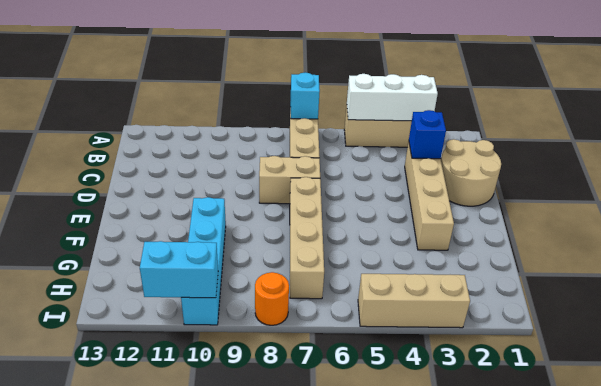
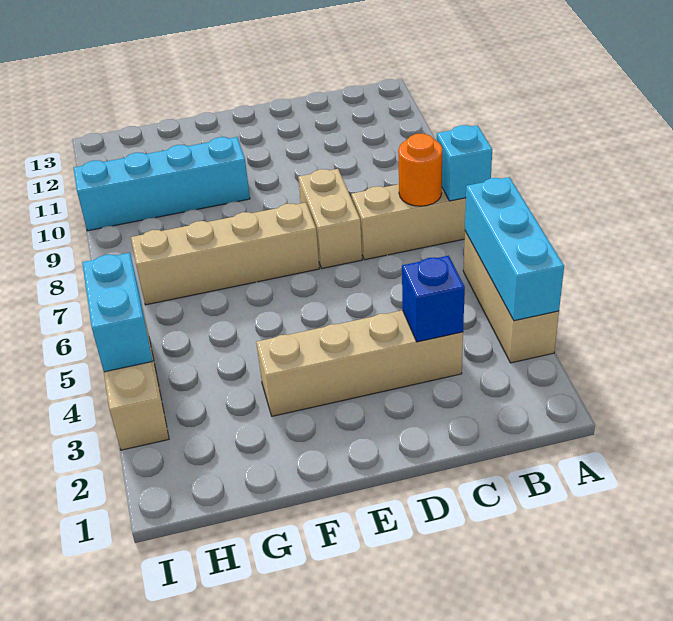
white brick A3:A5 level 2 -> cyan brick A3:A5 level 2
tan round brick C1:D2 level 1 -> none
orange round brick I8 level 1 -> orange round brick B7 level 2
cyan brick I10:I11 level 2 -> cyan brick I4:I5 level 2

